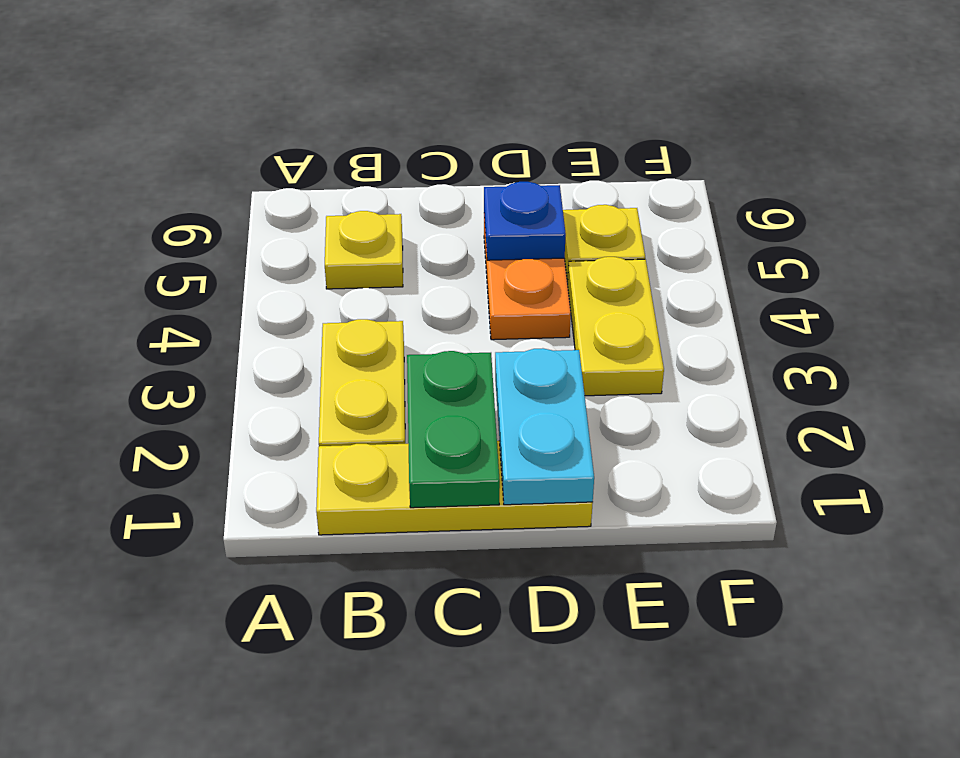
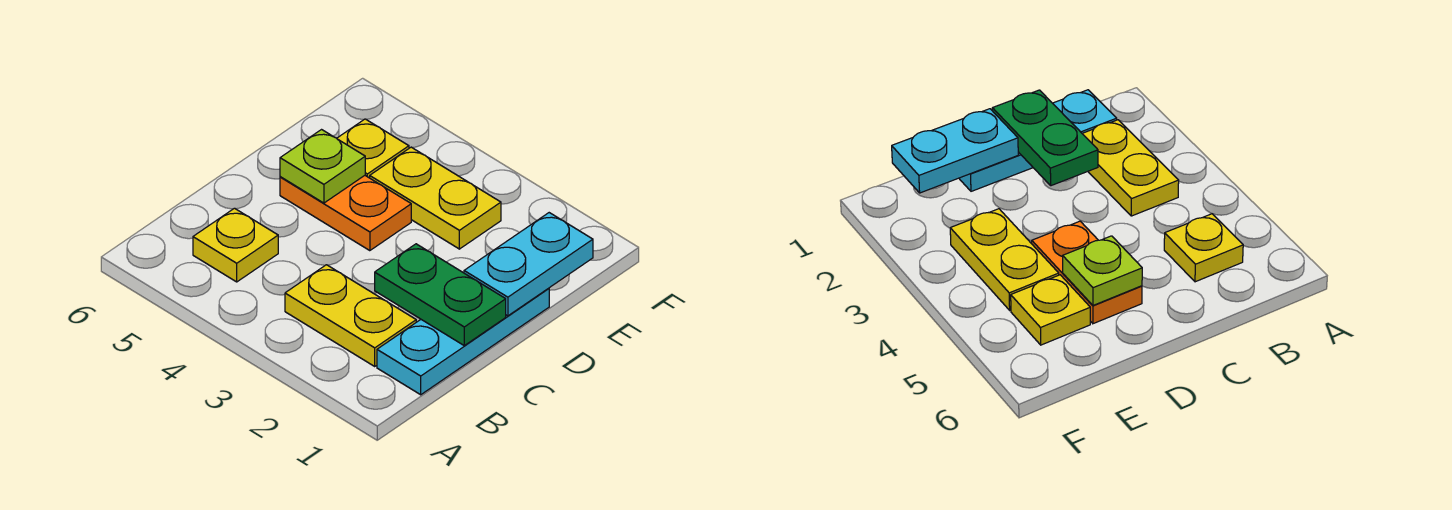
yellow plate B1:D1 level 1 -> cyan plate B1:D1 level 1
cyan plate D1:D2 level 2 -> cyan plate D1:E1 level 2
blue plate D5 level 2 -> lime plate D5 level 2

